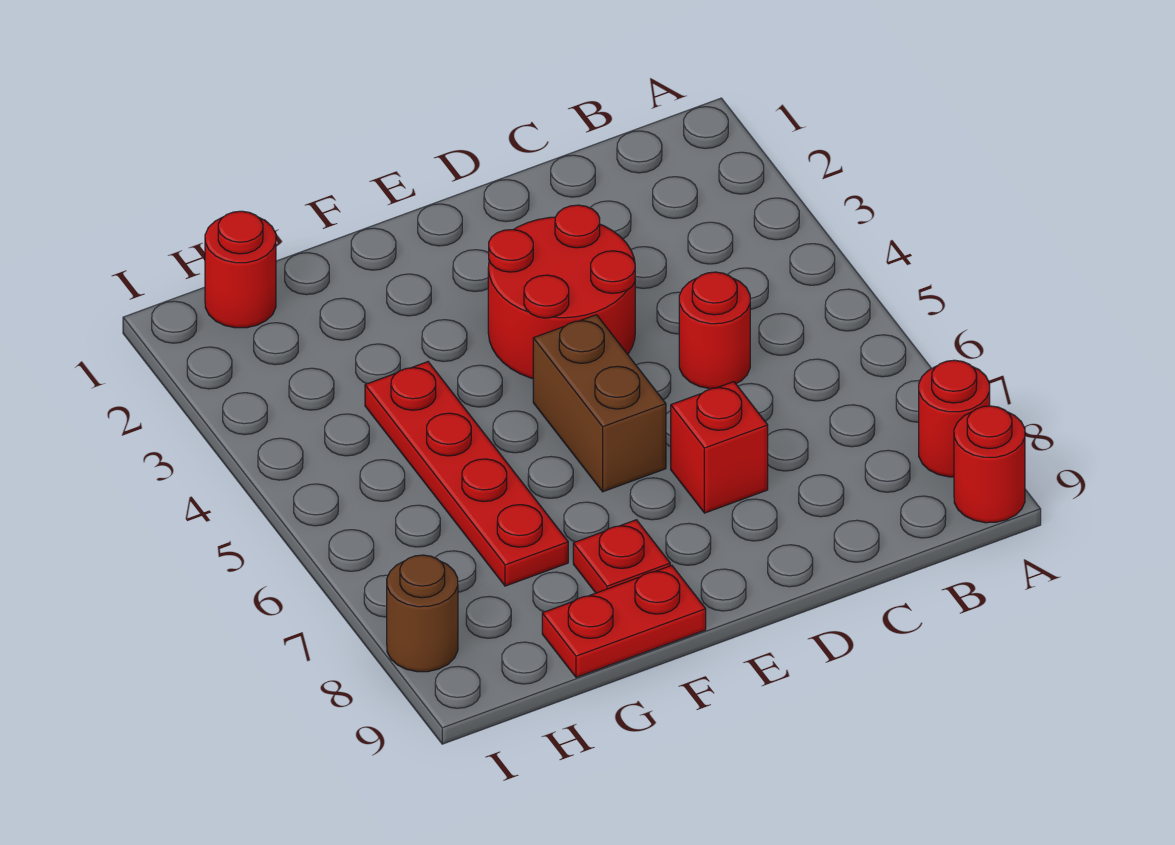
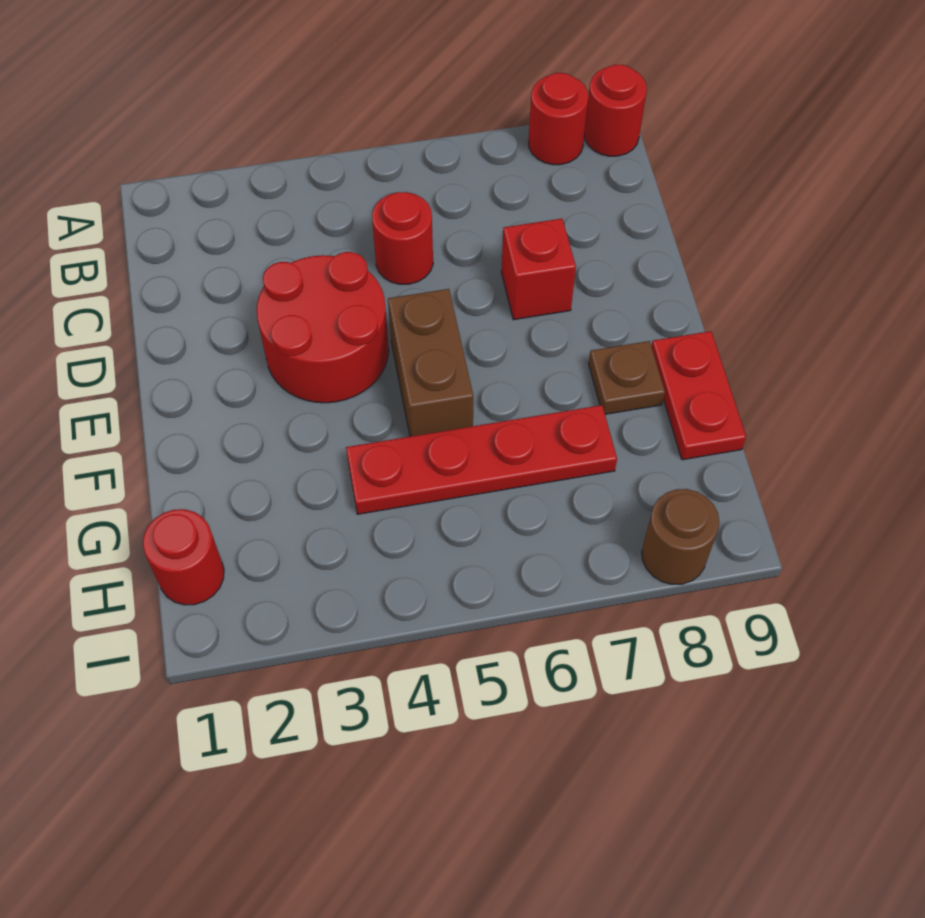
brown brick E5:E6 level 1 -> brown brick E5:F5 level 1
red plate F8 level 1 -> brown plate F8 level 1

